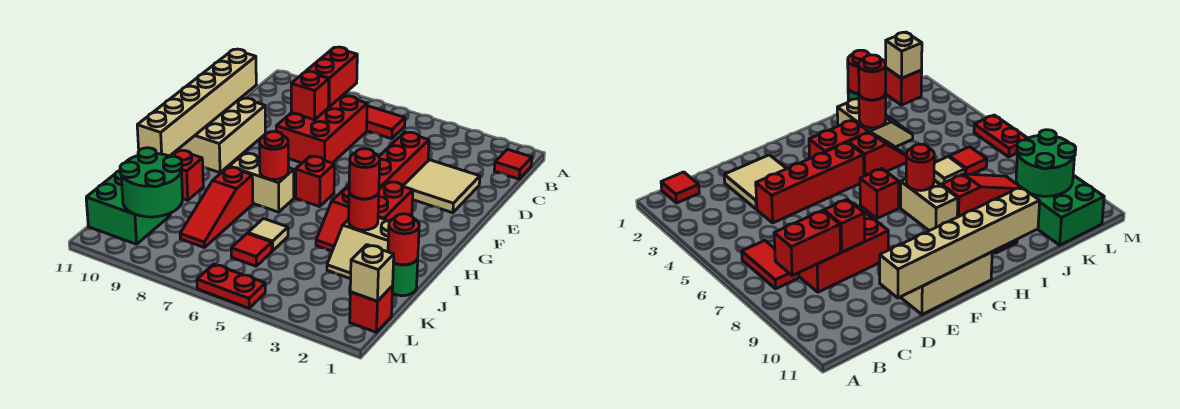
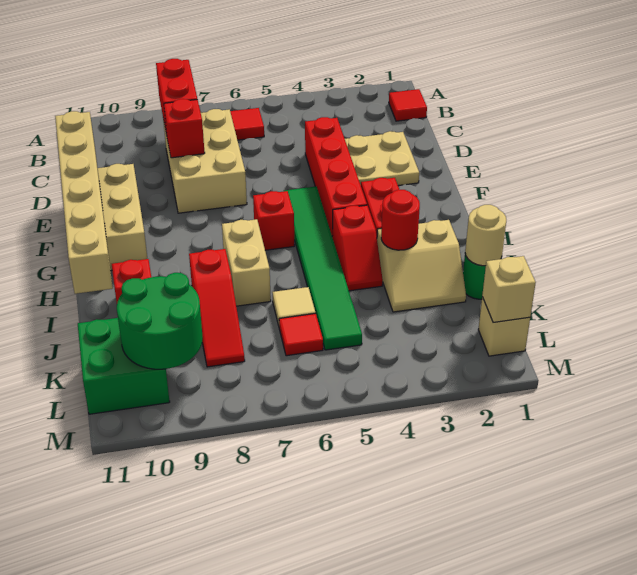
red brick C7:E8 level 1 -> tan brick C7:E8 level 1
tan tile D2:E3 level 1 -> tan plate D2:E3 level 1
none -> green tile F5:K5 level 1
tan brick H7:H8 level 1 -> tan brick H7:I7 level 1
red round brick H7 level 2 -> none
red round brick I3 level 3 -> none
red round brick J1 level 2 -> tan round brick J1 level 2
red brick L1 level 1 -> tan brick L1 level 1
red plate M5:M6 level 1 -> none

